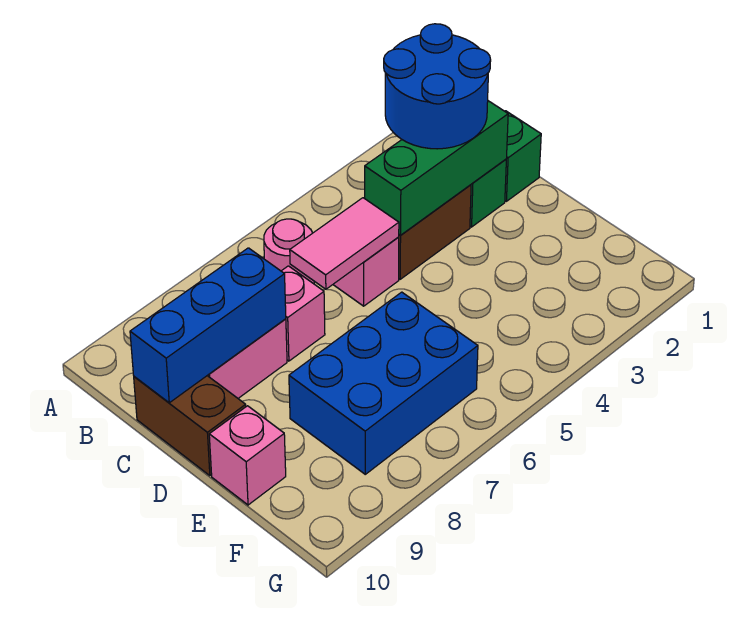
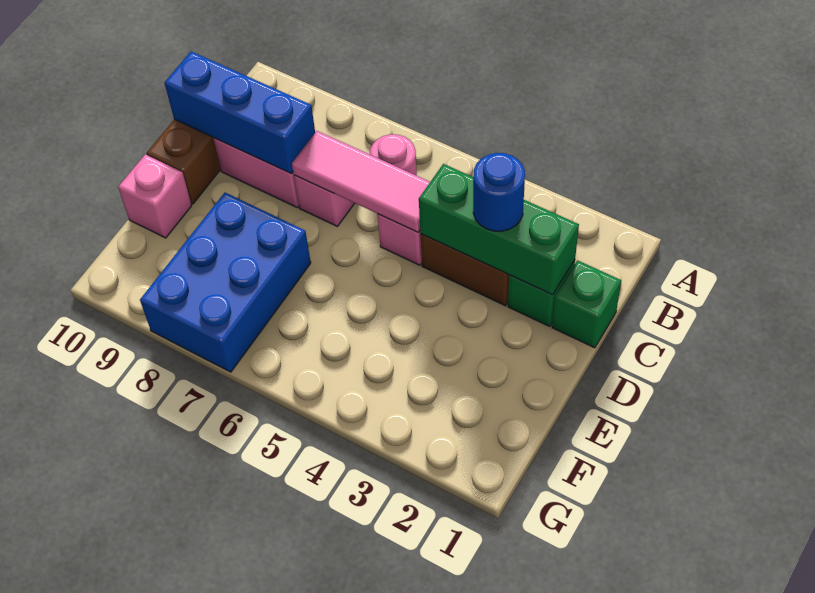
blue round brick B2:C3 level 3 -> blue round brick C3 level 3
pink tile C5:C6 level 2 -> pink tile C5:C7 level 2
blue brick E6:F8 level 1 -> blue brick E7:G8 level 1

